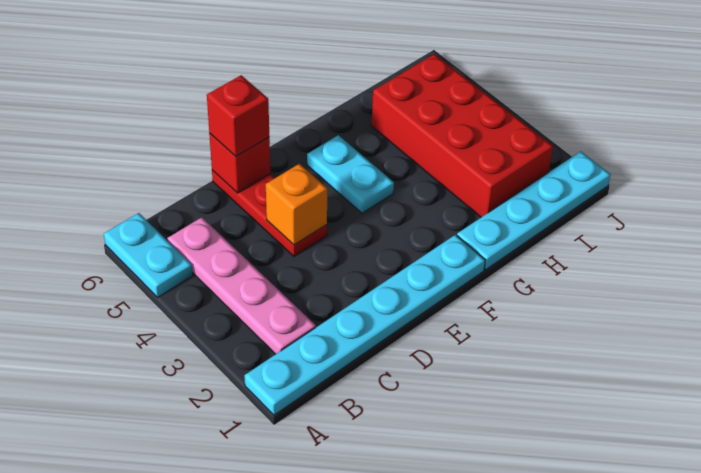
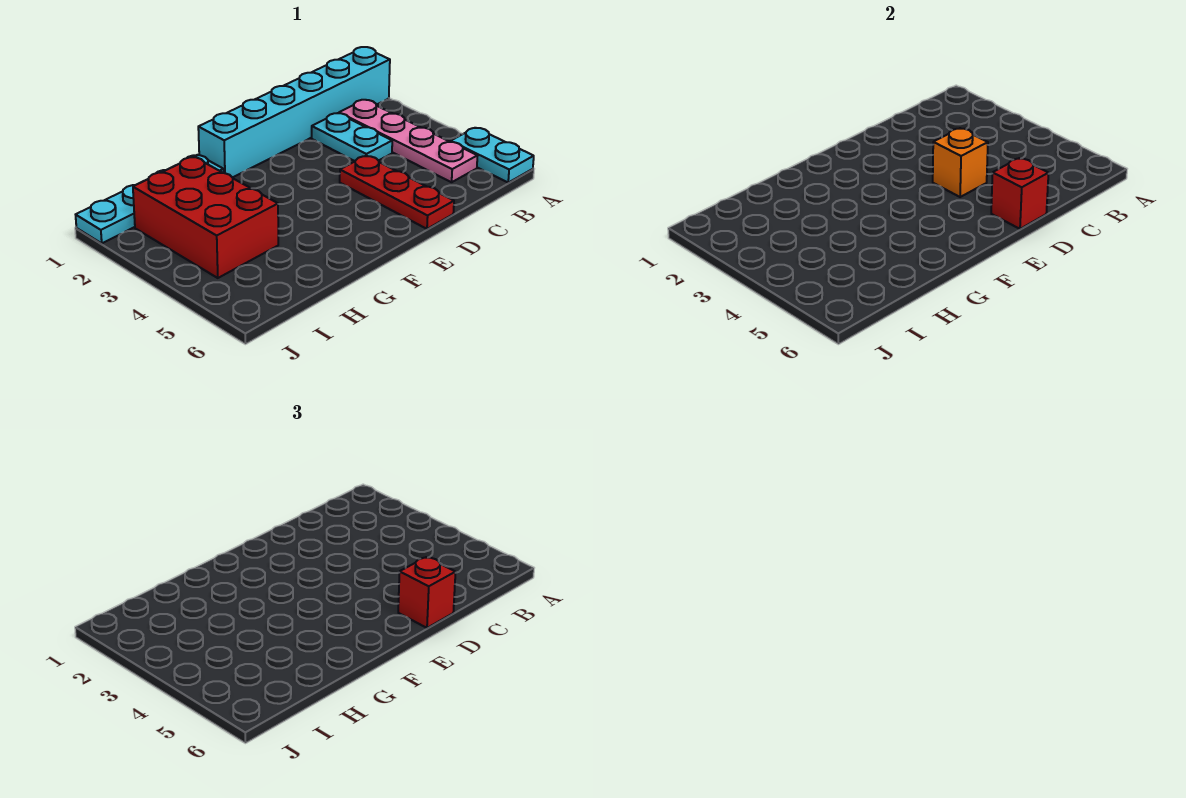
cyan plate A1:F1 level 1 -> cyan brick A1:F1 level 1
cyan plate F4:F5 level 1 -> cyan plate C2:C3 level 1
red brick H2:I5 level 1 -> red brick H2:I4 level 1

